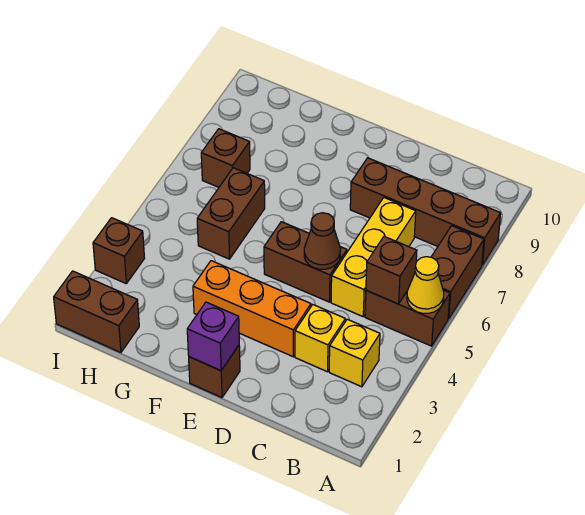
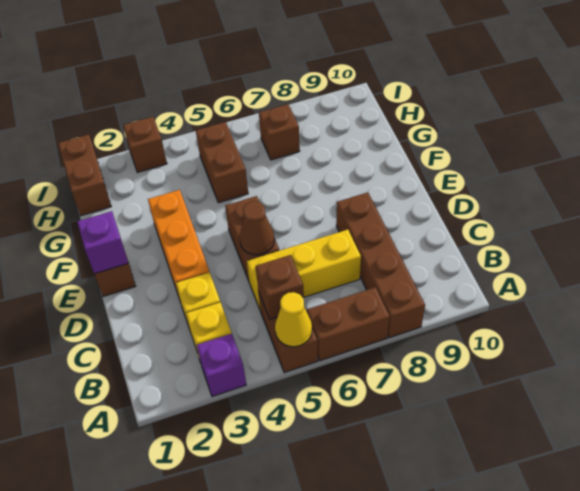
none -> purple brick A3 level 1
brown brick G5:G6 level 1 -> brown brick G5:H5 level 1

